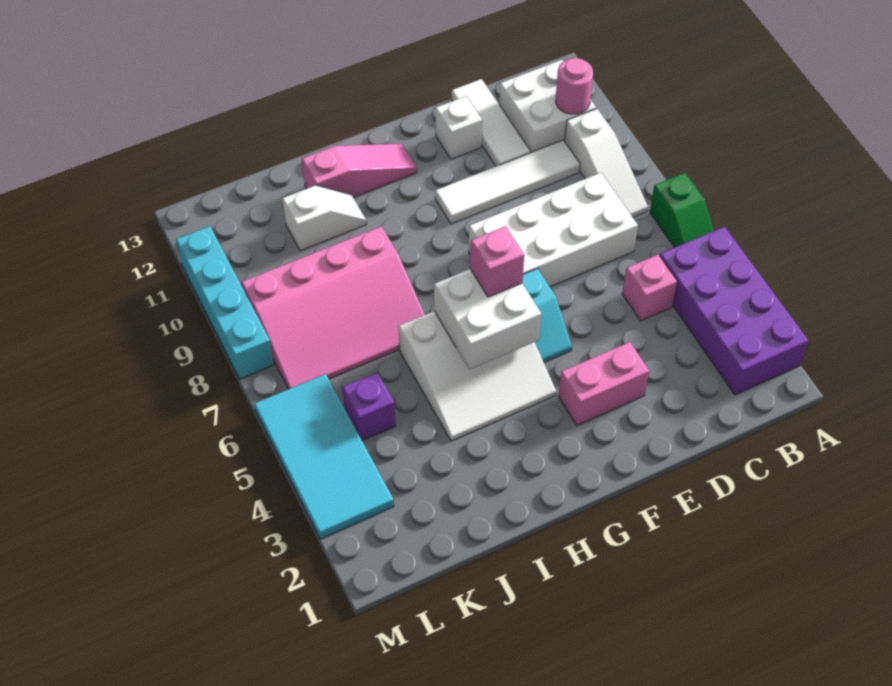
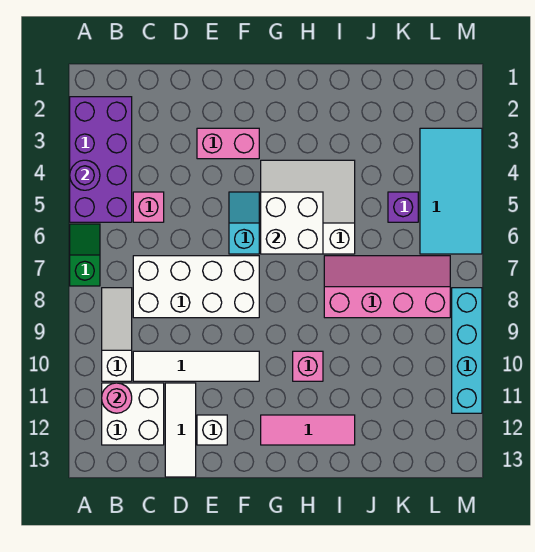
none -> purple round brick A4 level 2
pink brick G6 level 3 -> pink brick H10 level 1
pink slope G12:I12 level 1 top I -> pink tile G12:I12 level 1
pink slope I7:L9 level 1 top 9 -> pink slope I7:L8 level 1 top 8
white slope I11:J11 level 1 top J -> none

